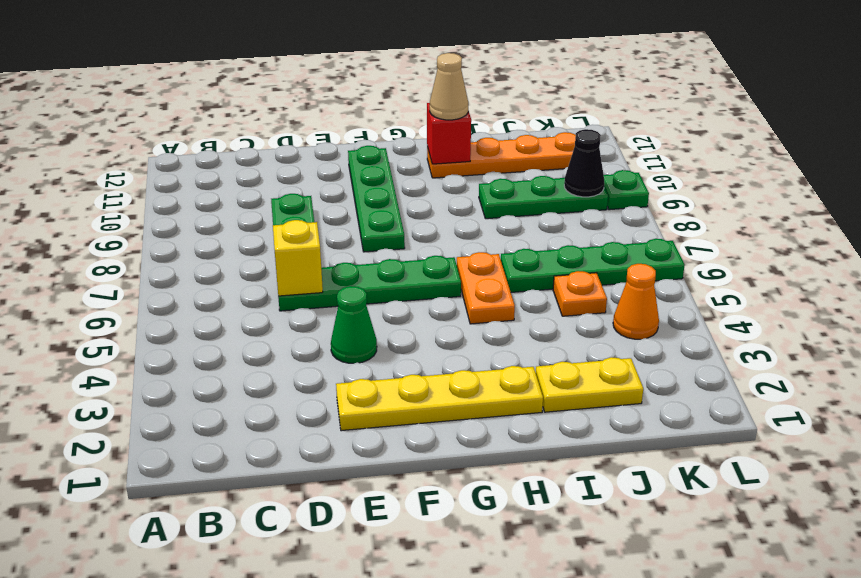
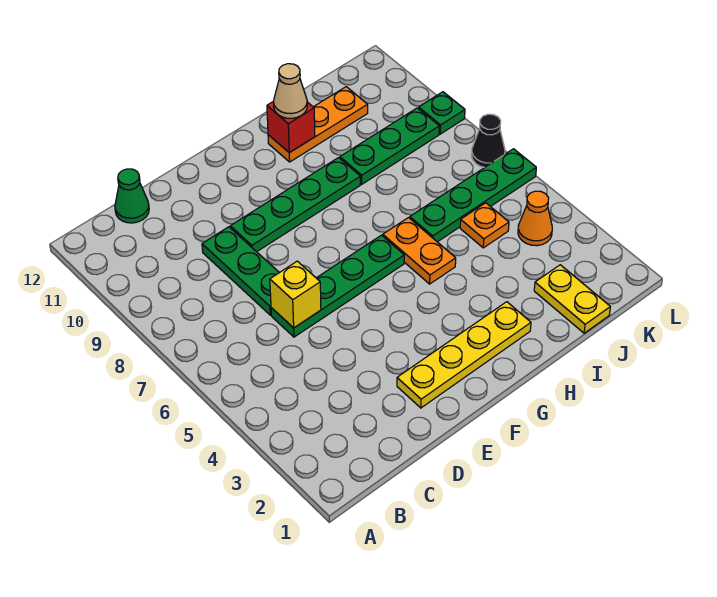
green cone E4 level 1 -> green cone C12 level 1
green plate F8:F11 level 1 -> green plate E9:H9 level 1
orange plate H11:K11 level 1 -> orange plate H11:J11 level 1
yellow plate I2:J2 level 1 -> yellow plate J1:J2 level 1
black cone K9 level 2 -> black cone L7 level 1

